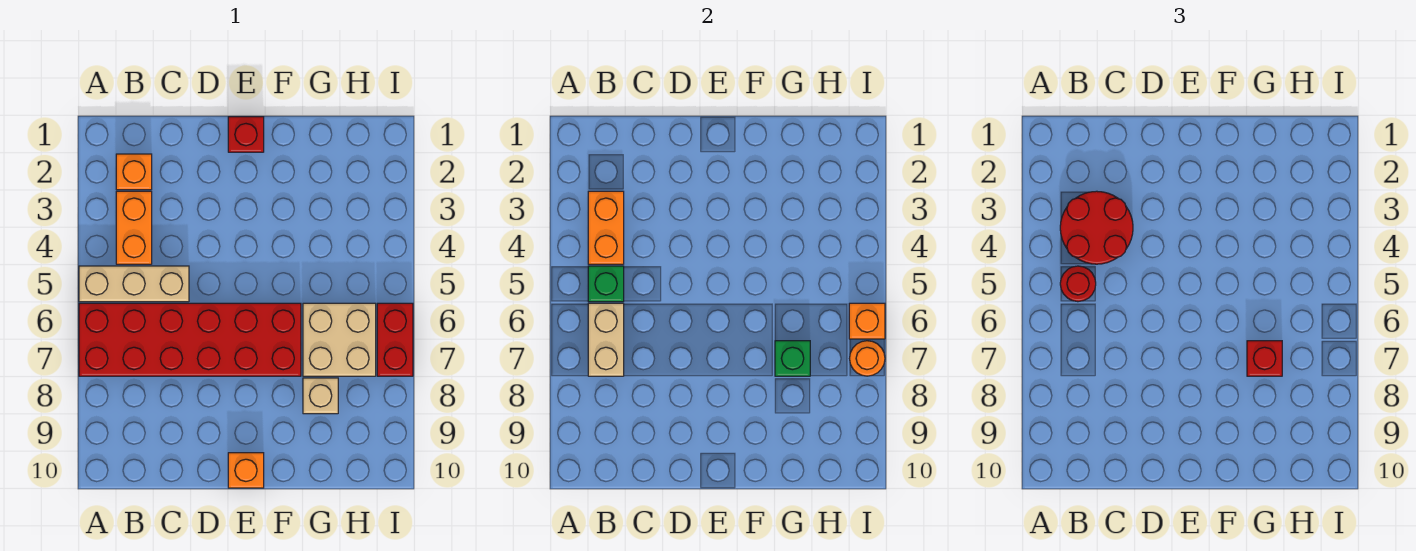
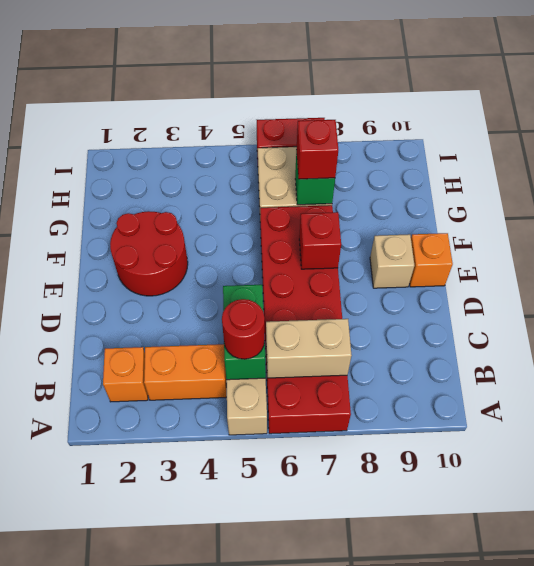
orange brick B3:B4 level 2 -> none
red round brick B3:C4 level 3 -> red round brick E2:F3 level 1
green brick B5 level 2 -> green brick B5:C5 level 2
red brick E1 level 1 -> red brick E7 level 2
tan brick G8 level 1 -> tan brick E9 level 1
orange brick I6 level 2 -> none
orange round brick I7 level 2 -> none

